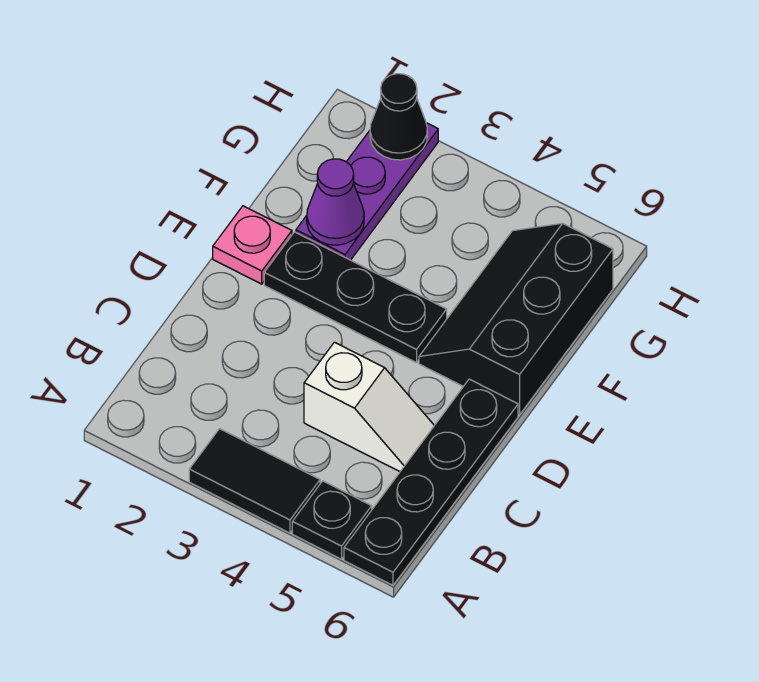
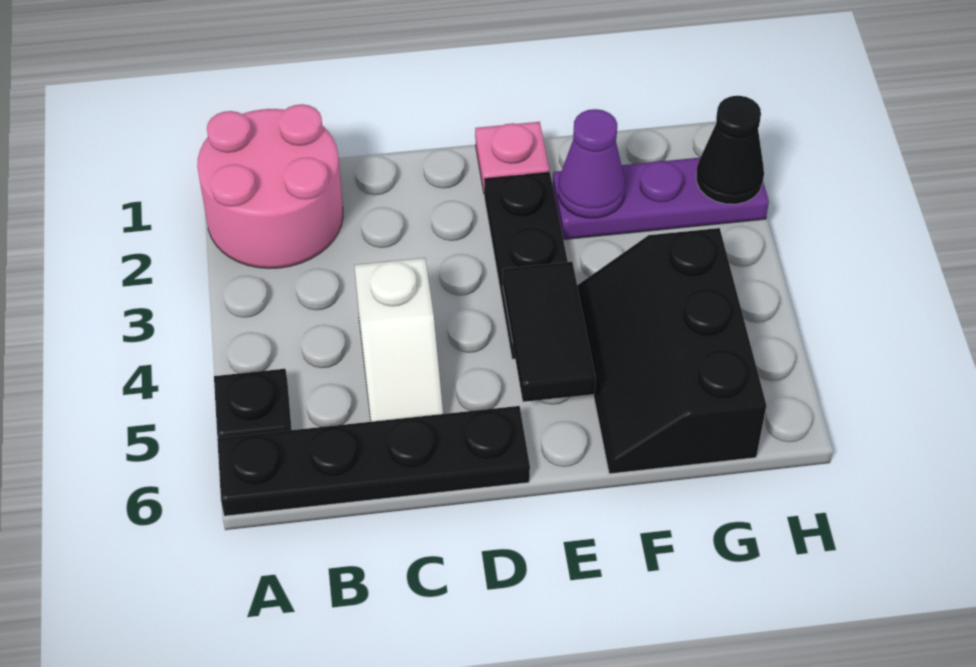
none -> pink round brick A1:B2 level 1
black tile A3:A4 level 1 -> black tile E4:E5 level 2
black slope E5:G6 level 1 top 6 -> black slope F4:G6 level 1 top G

